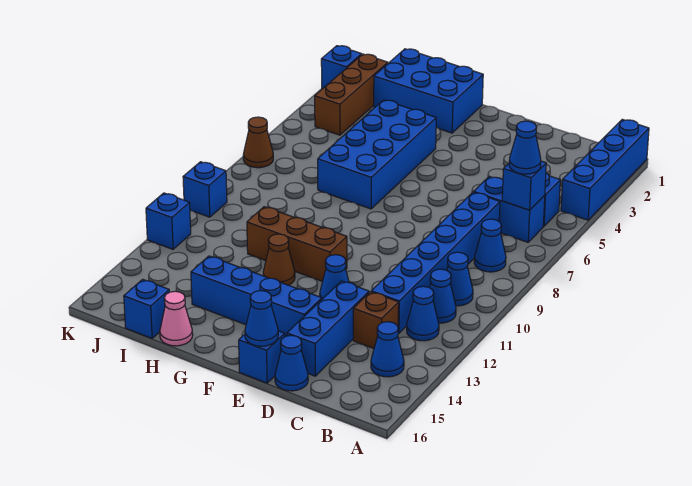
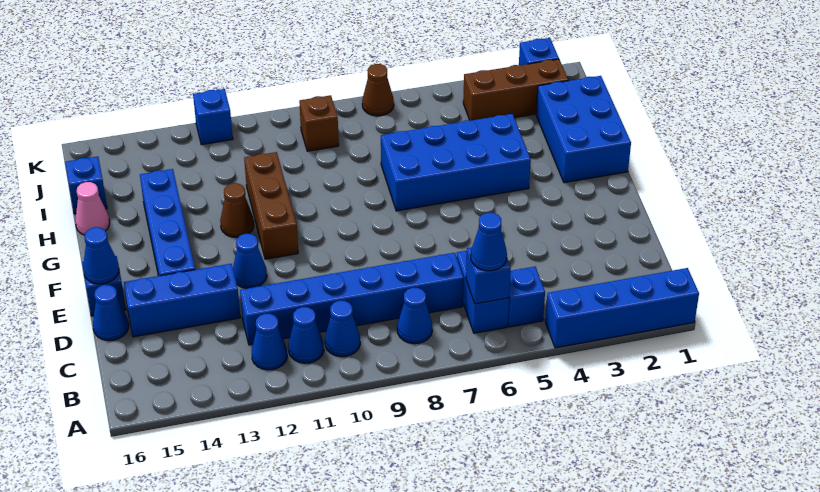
blue cone B14 level 1 -> none
brown brick C13 level 1 -> brown brick J9 level 1
blue brick K10 level 1 -> none

